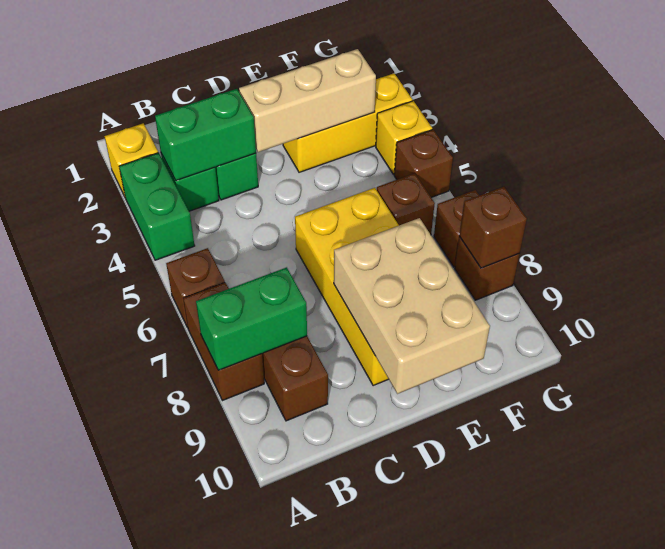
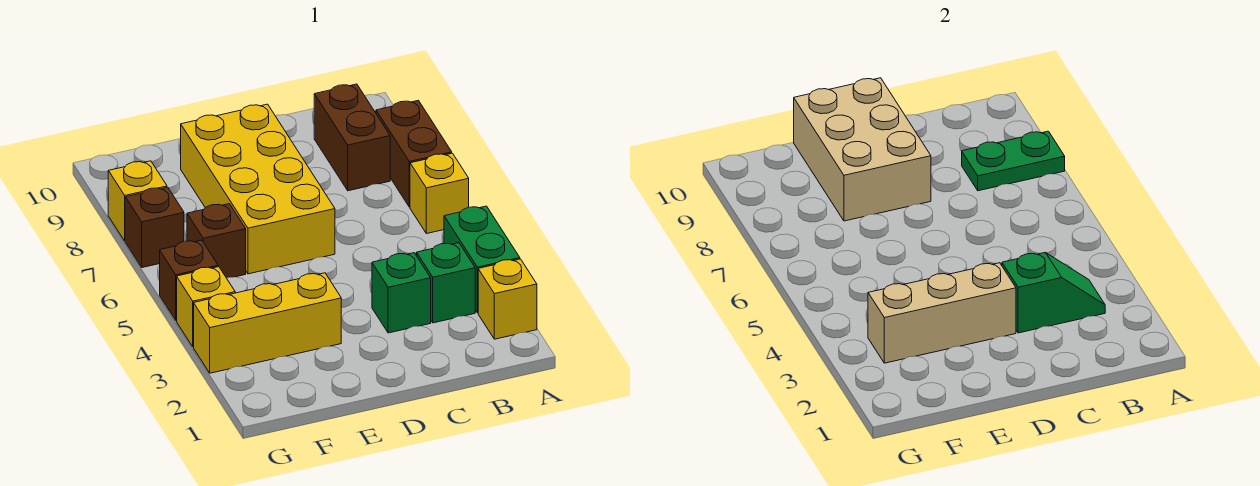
brown brick A6 level 1 -> yellow brick A6 level 1
green brick A8:B8 level 2 -> green plate A8:B8 level 2
green brick B3:C3 level 2 -> green slope B3:C3 level 2 top C
brown brick G8 level 1 -> yellow brick G8 level 1
brown brick G8 level 2 -> none

